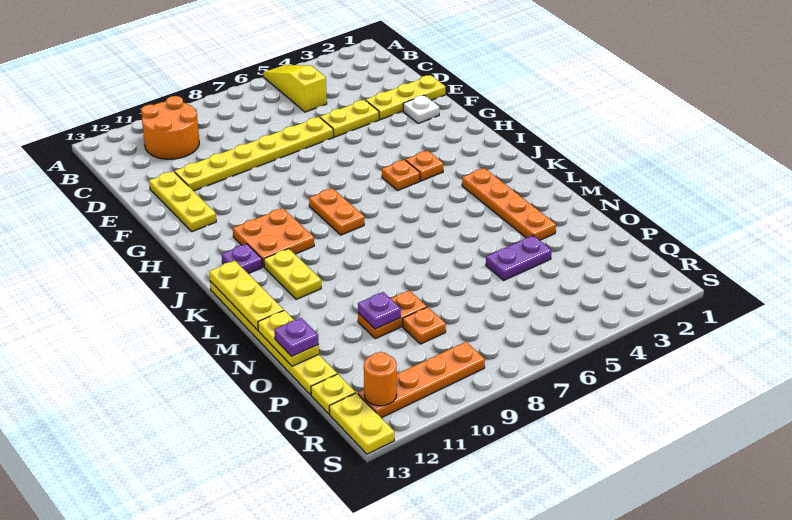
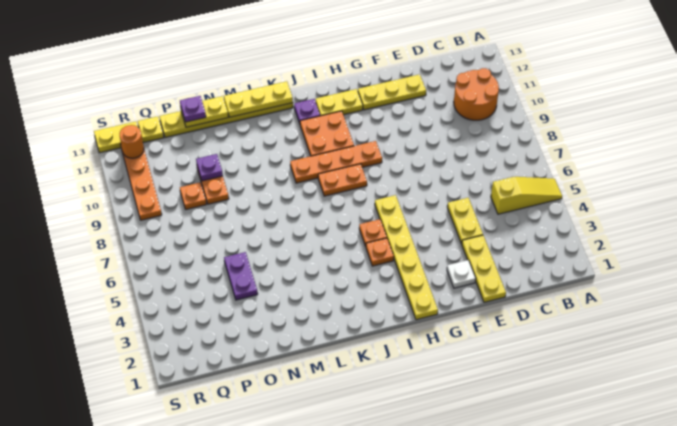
yellow plate E6:E11 level 1 -> yellow plate H1:H6 level 1
orange plate K3:N3 level 1 -> orange plate H9:K9 level 1
yellow plate K11:L11 level 1 -> yellow plate H12:I12 level 1

